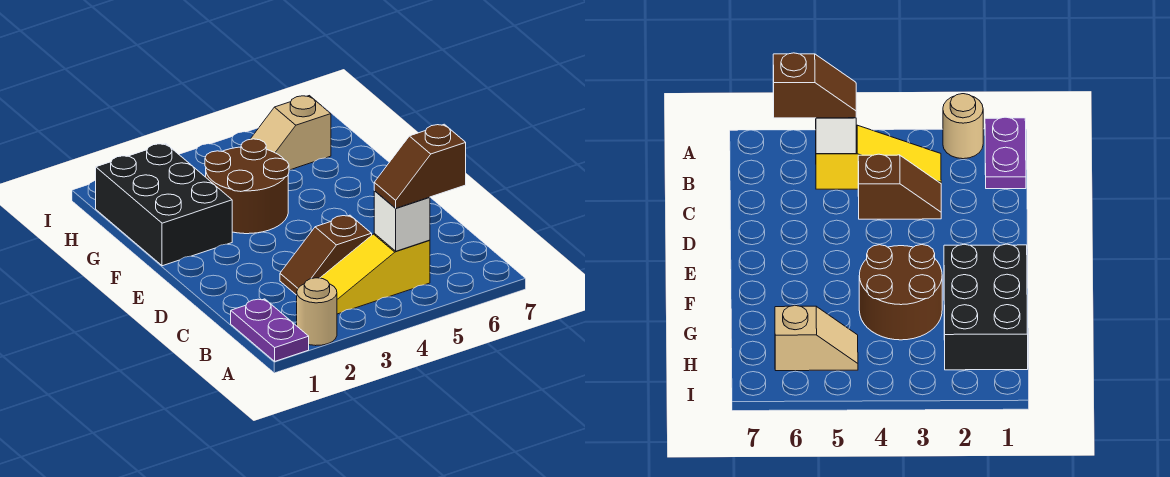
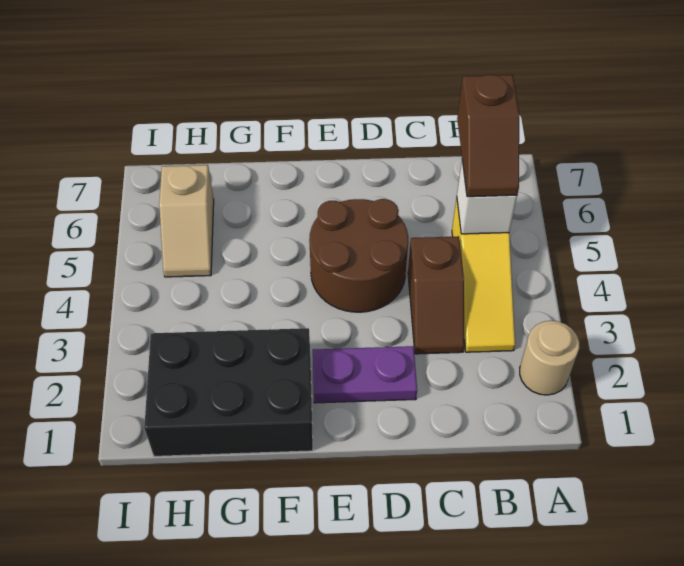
purple plate A1:B1 level 1 -> purple plate D2:E2 level 1
brown round brick F3:G4 level 1 -> brown round brick D4:E5 level 1

